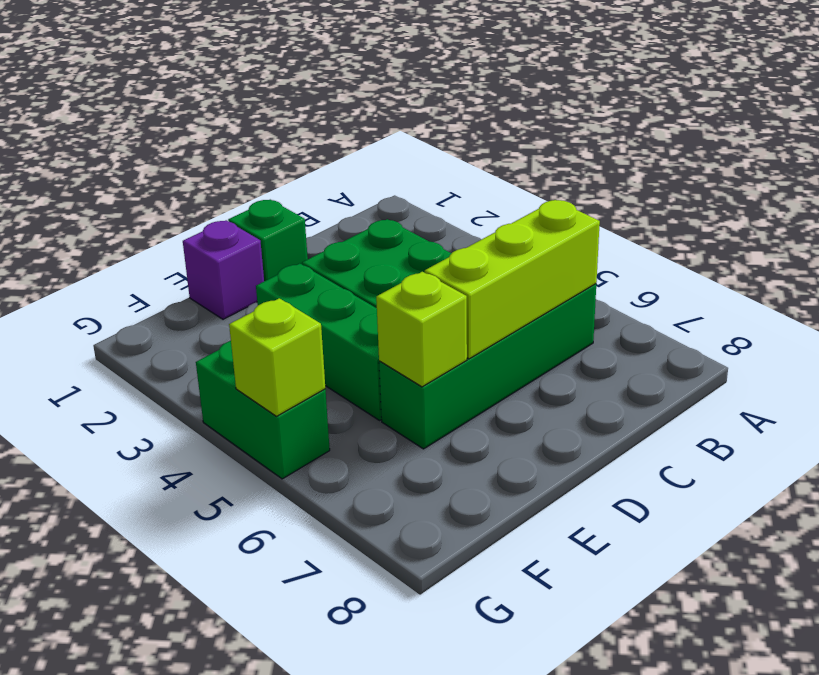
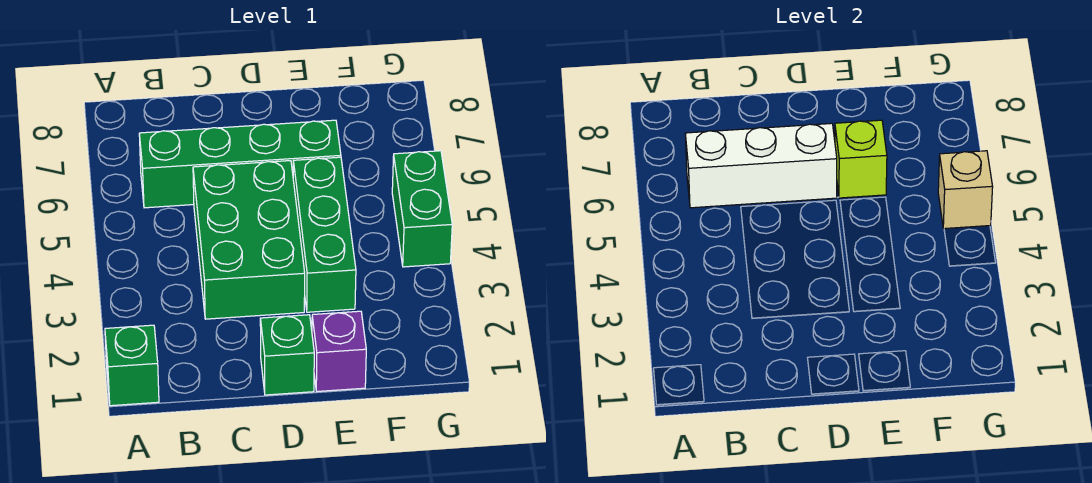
none -> green brick A1 level 1
lime brick B6:D6 level 2 -> white brick B6:D6 level 2
lime brick G5 level 2 -> tan brick G5 level 2

